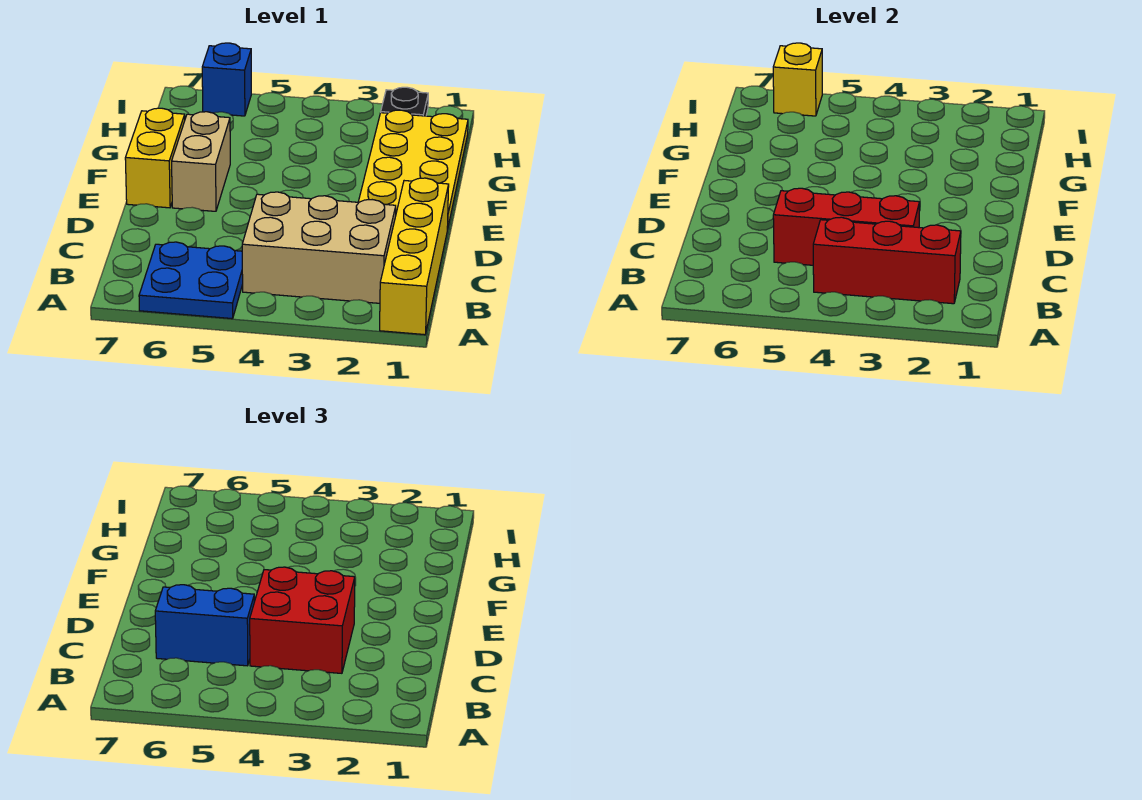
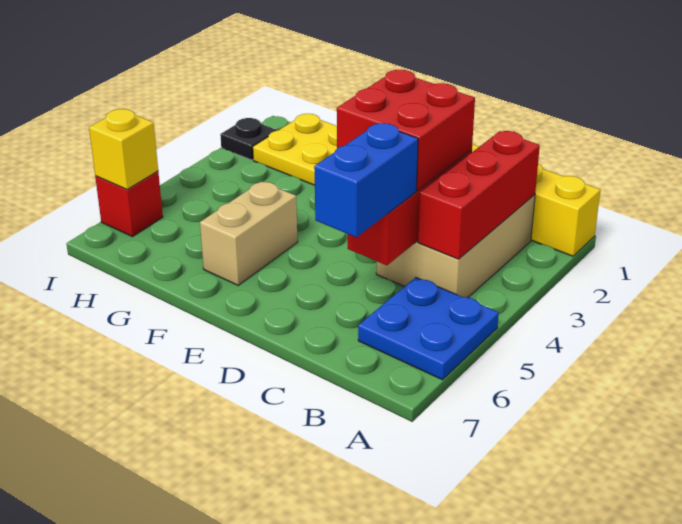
tan brick E6:F6 level 1 -> tan brick F5:F6 level 1
yellow brick E7:F7 level 1 -> none
blue brick I6 level 1 -> red brick I6 level 1

